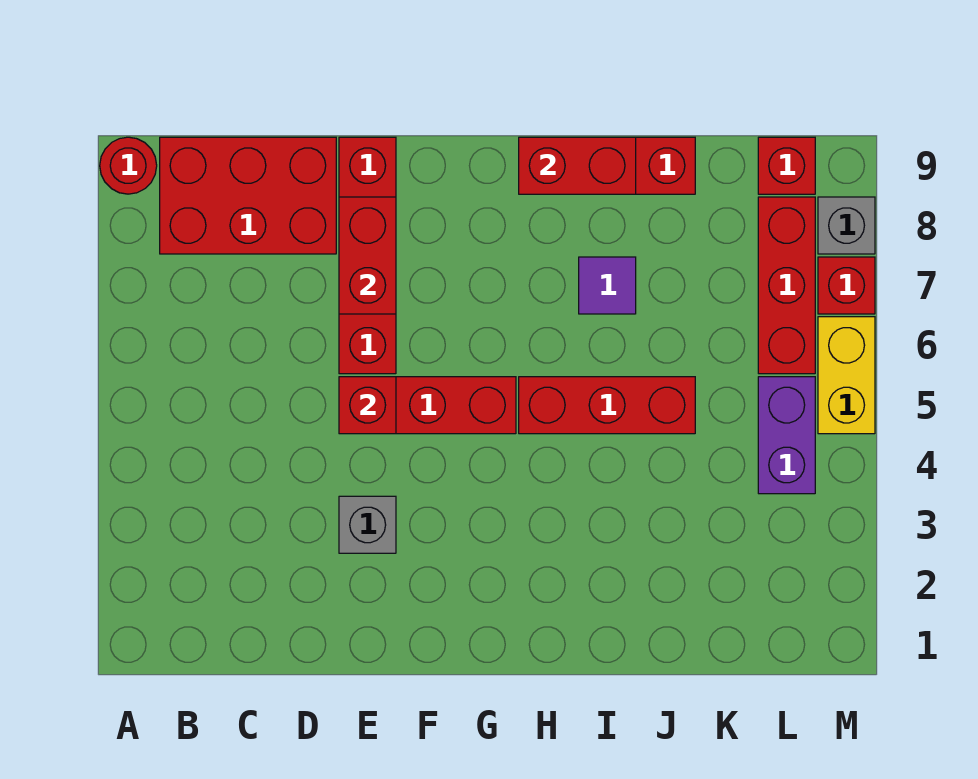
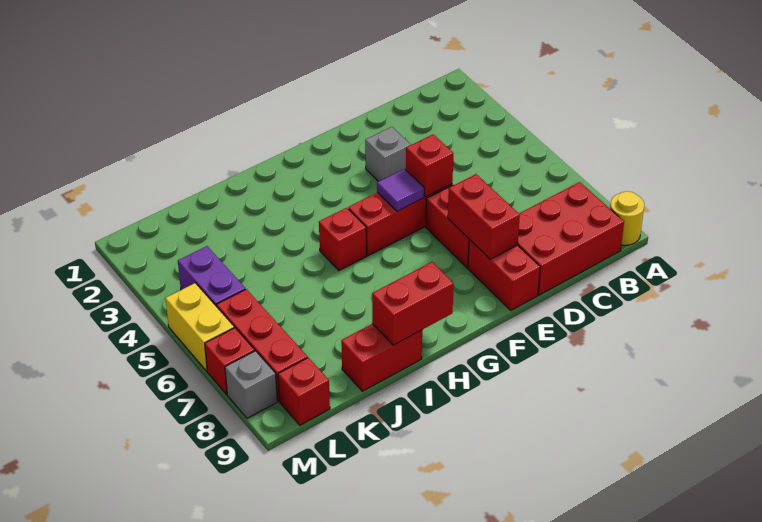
red round brick A9 level 1 -> yellow round brick A9 level 1
red brick H5:J5 level 1 -> red brick H5 level 1
purple tile I7 level 1 -> purple tile F5 level 2

